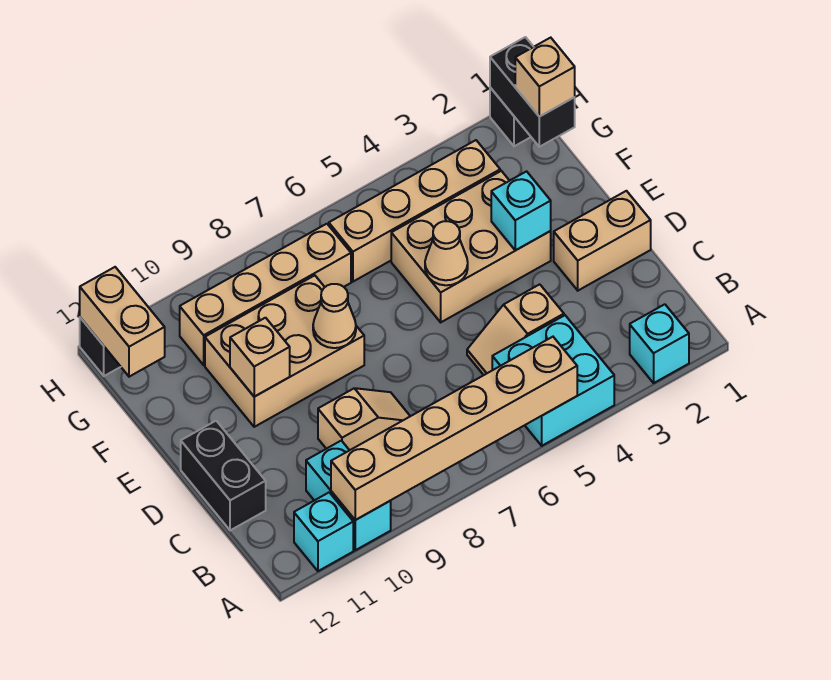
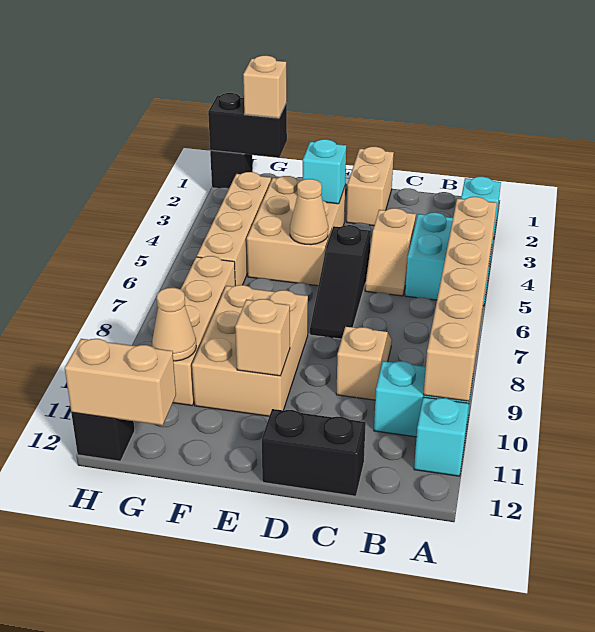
none -> black slope D5:D7 level 1 top 5
tan cone E8 level 2 -> tan cone G10 level 2

